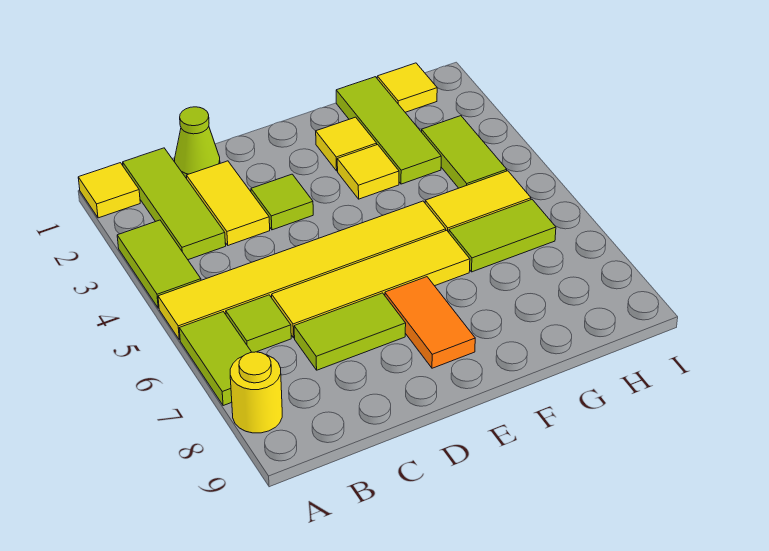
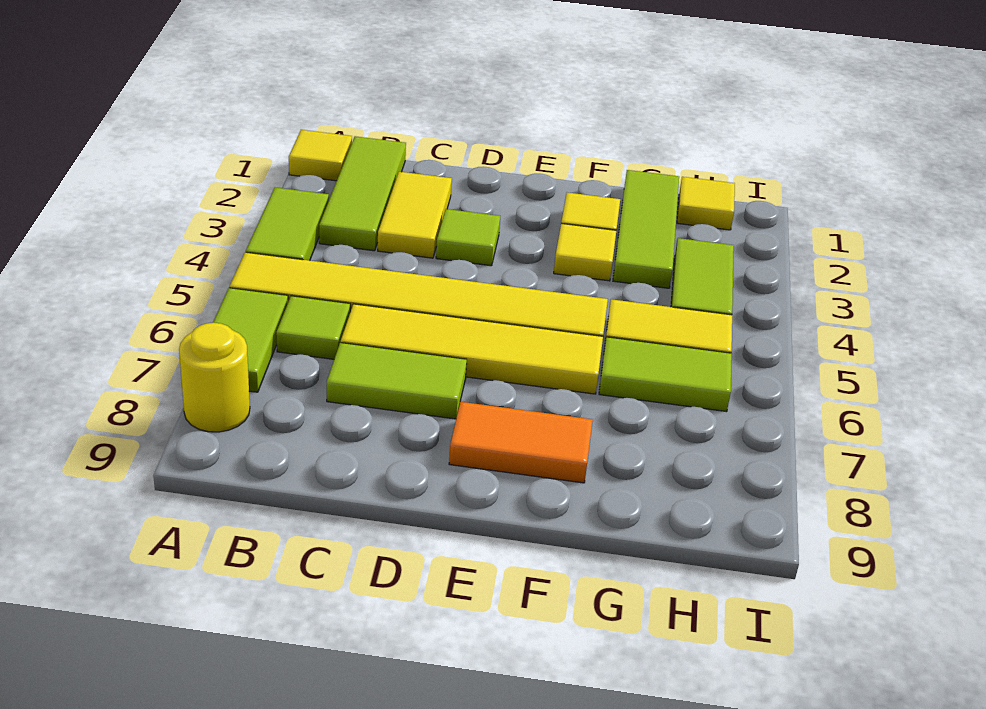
lime cone C1 level 1 -> none
orange tile E7:E8 level 1 -> orange tile E8:F8 level 1

